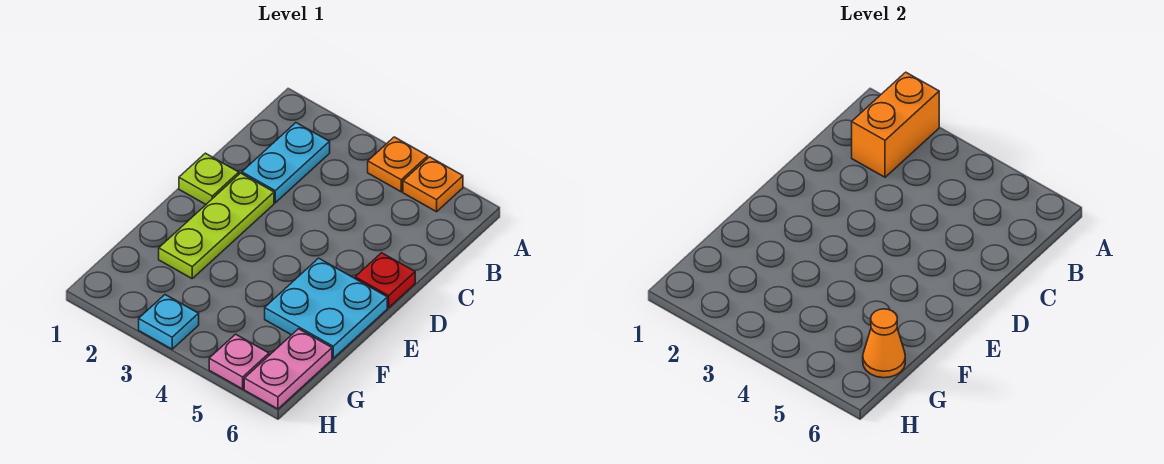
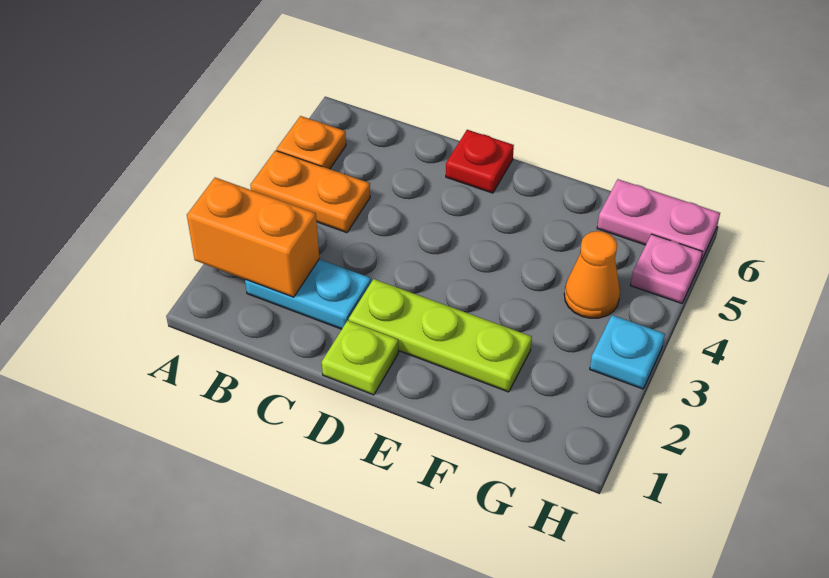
orange plate A4 level 1 -> orange plate A4:B4 level 1
cyan plate E5:F6 level 1 -> none
orange cone G6 level 2 -> orange cone G4 level 1

